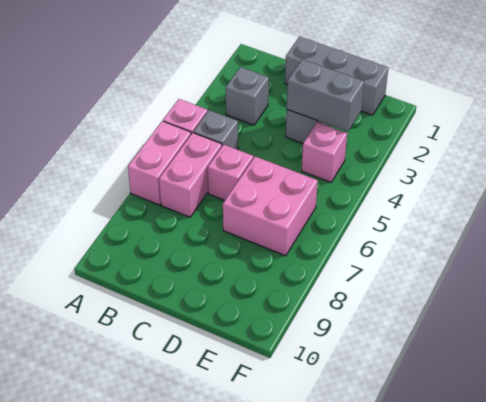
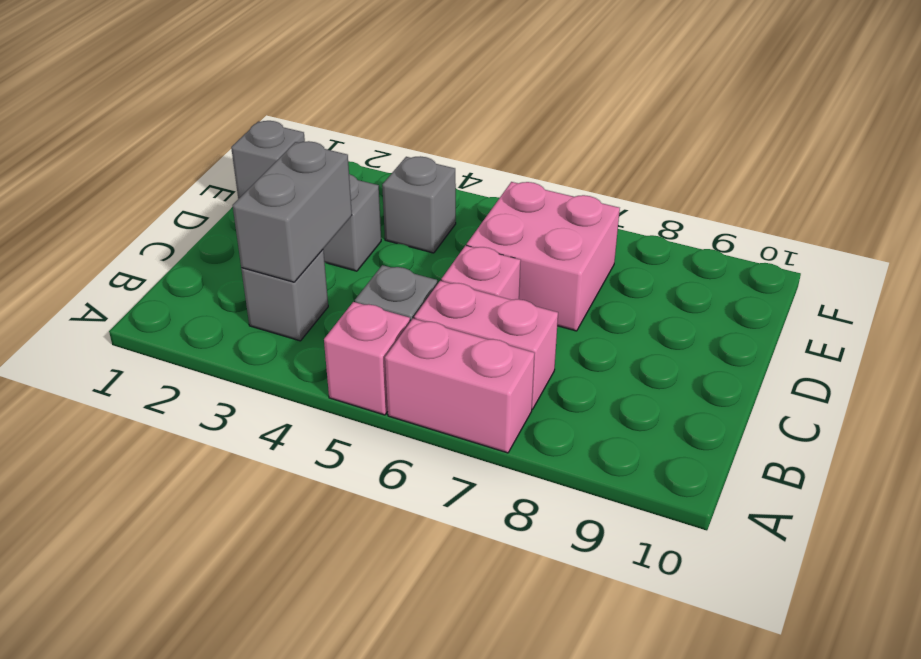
grey brick C1:E1 level 1 -> grey brick E1 level 1
grey brick D3:E3 level 2 -> grey brick B3:C3 level 2
pink brick E4 level 1 -> grey brick E4 level 1

